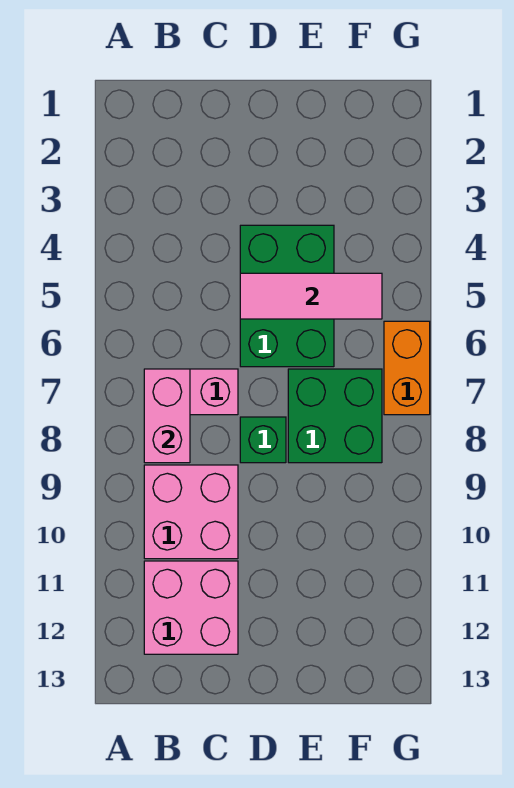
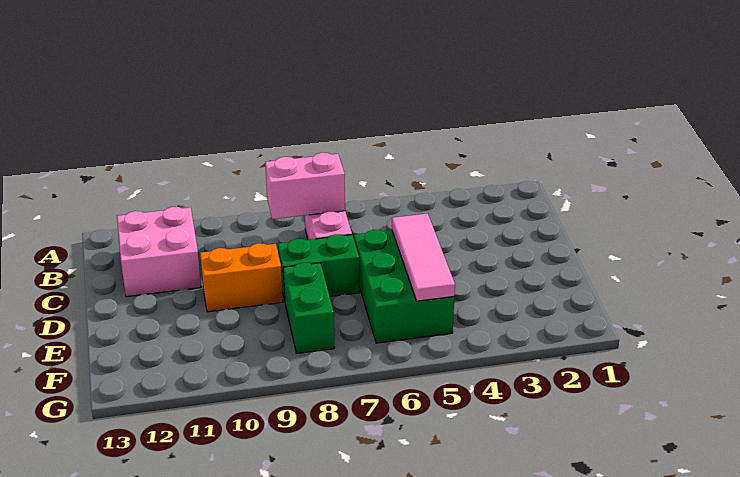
pink brick B9:C10 level 1 -> none
green brick D4:E6 level 1 -> green brick D5:F6 level 1
green brick D8 level 1 -> green brick D7:D8 level 1
green brick E7:F8 level 1 -> green brick E8:F8 level 1
orange brick G6:G7 level 1 -> orange brick D9:D10 level 1

